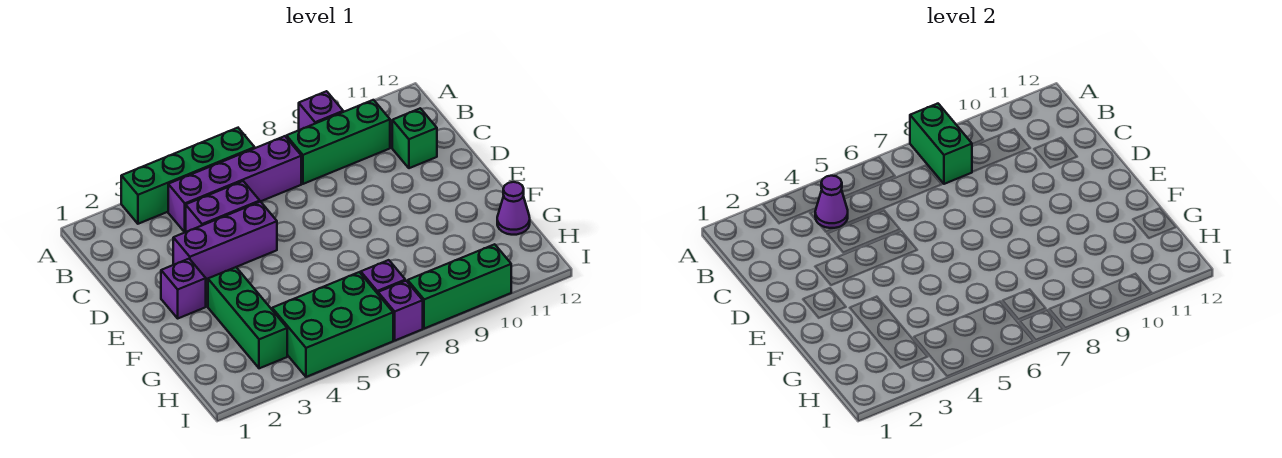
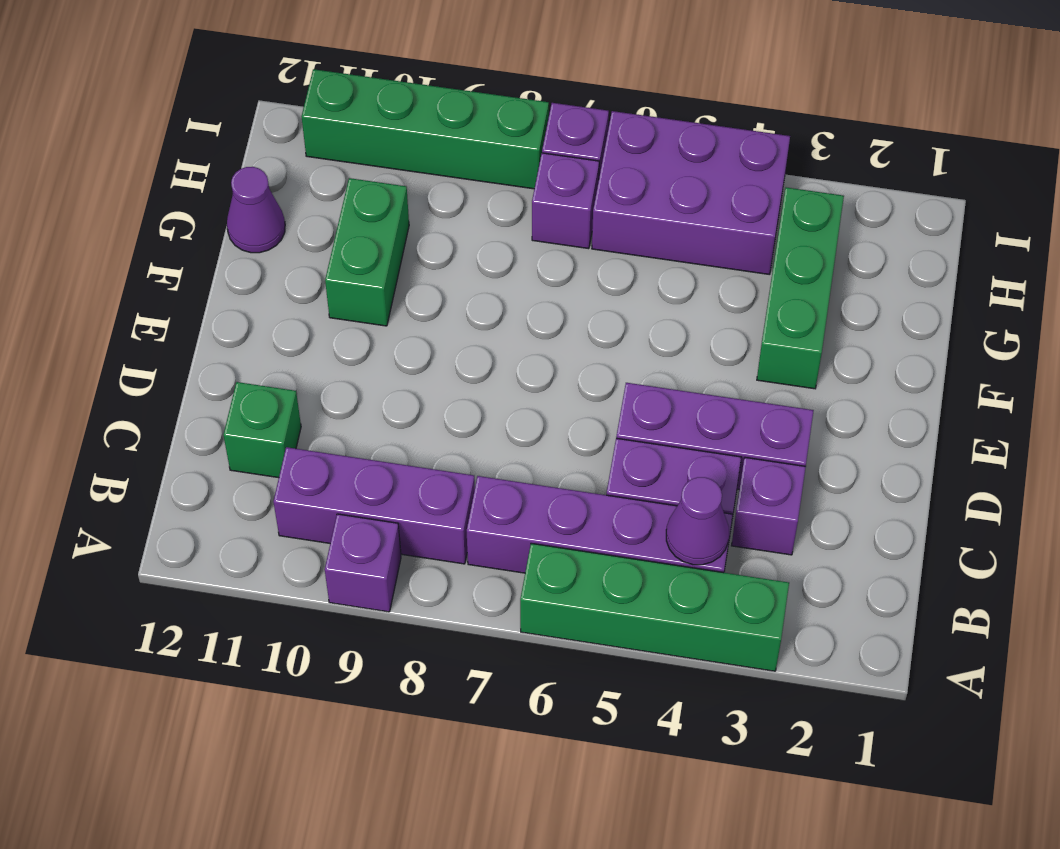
green brick A8:B8 level 2 -> green brick F10:G10 level 1
green brick B8:B10 level 1 -> purple brick B8:B10 level 1
purple brick E2 level 1 -> purple brick C3 level 1
green brick H4:I6 level 1 -> purple brick H4:I6 level 1
green brick I8:I10 level 1 -> green brick I8:I11 level 1

